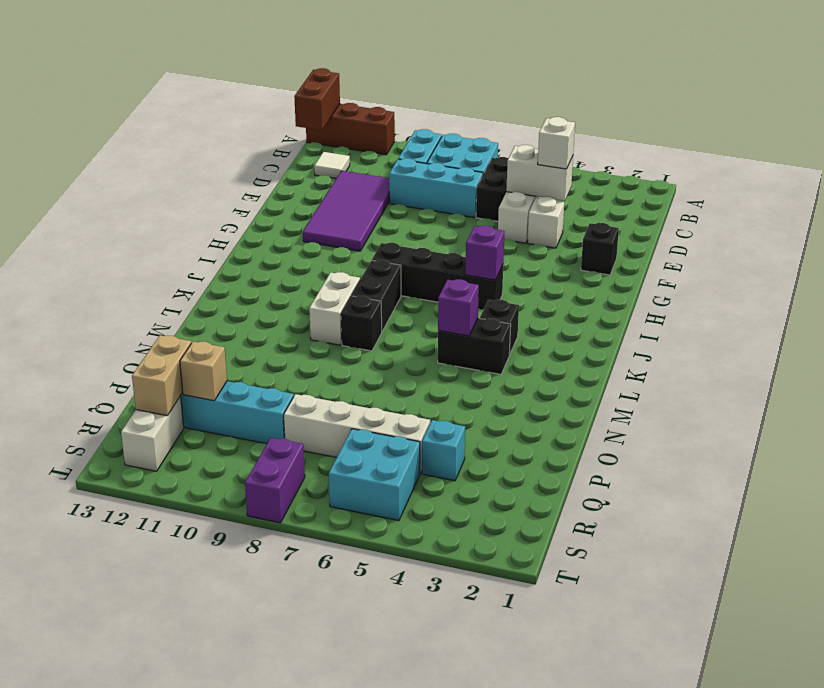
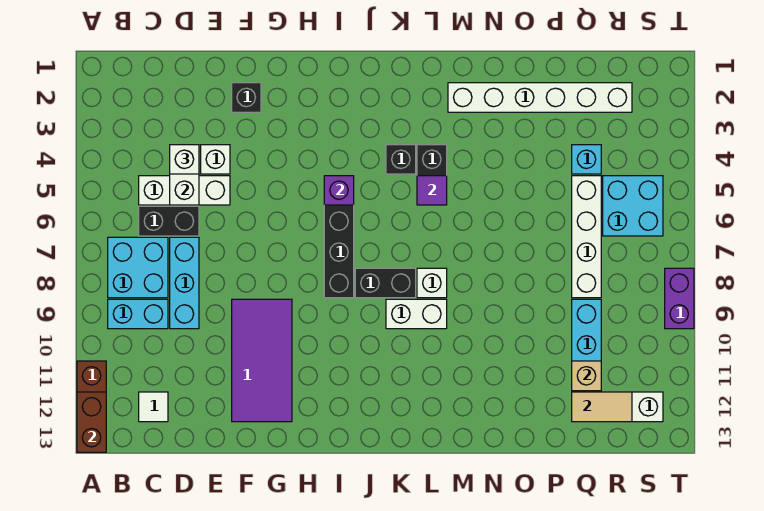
brown brick A13:B13 level 2 -> brown brick A12:A13 level 2
purple tile D10:G11 level 1 -> purple tile F9:G12 level 1
purple brick L5 level 2 -> purple tile L5 level 2
black brick L8 level 1 -> white brick L8 level 1
none -> white brick M2:R2 level 1
tan brick Q12:R12 level 2 -> tan tile Q12:R12 level 2
purple brick S8:T8 level 1 -> purple brick T8:T9 level 1

